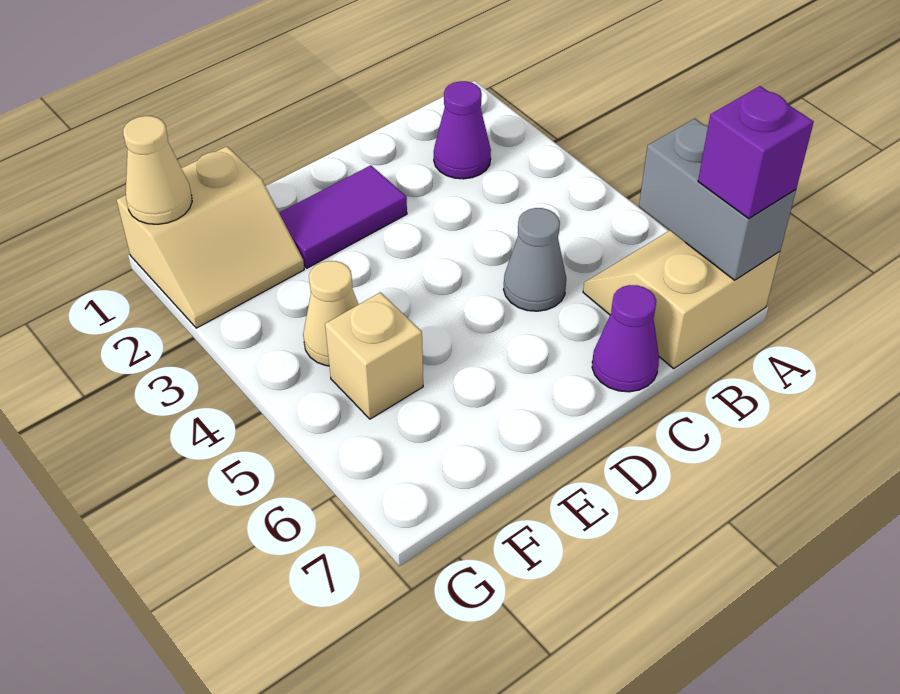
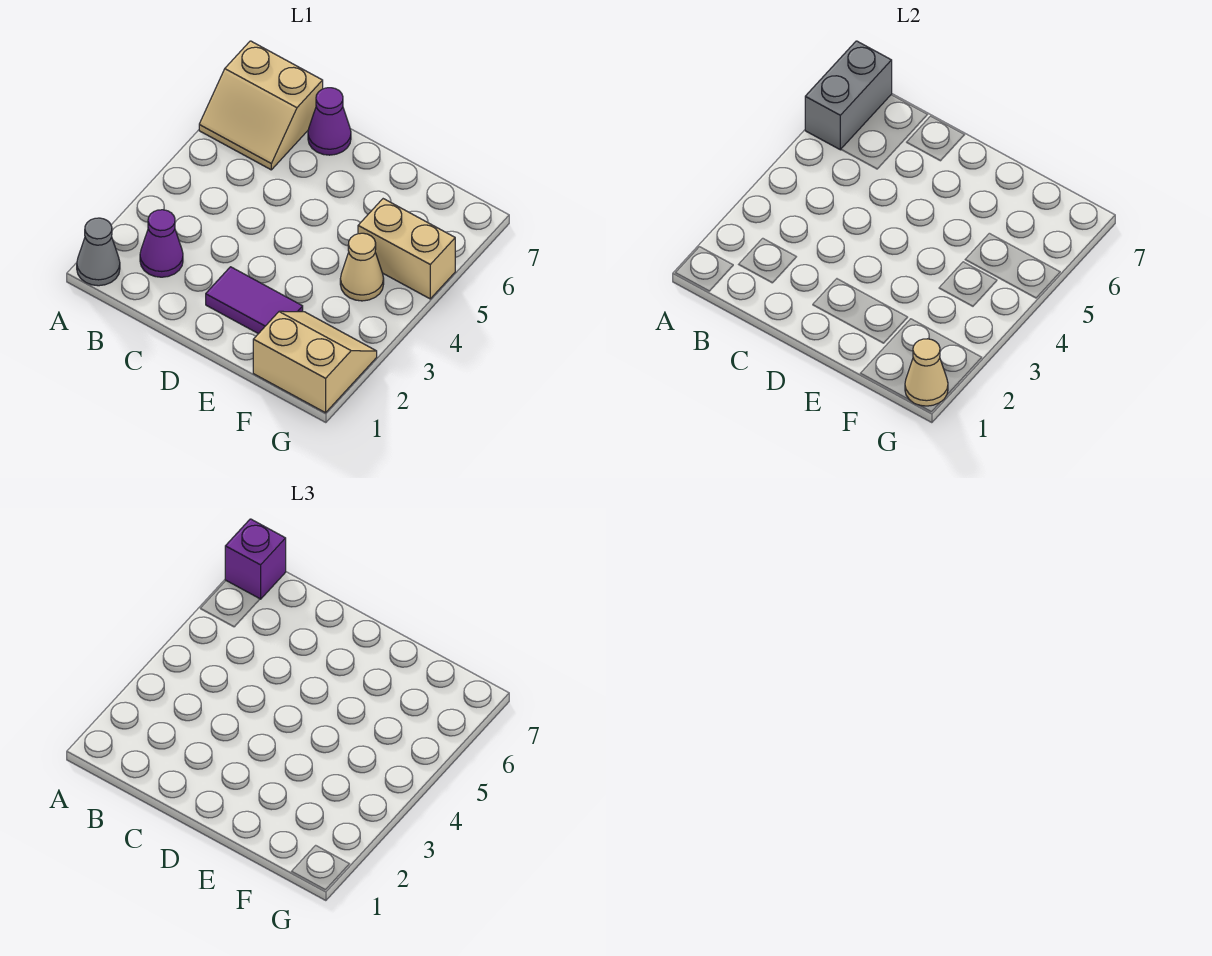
grey cone C5 level 1 -> grey cone A1 level 1
tan brick F5 level 1 -> tan brick F5:G5 level 1

